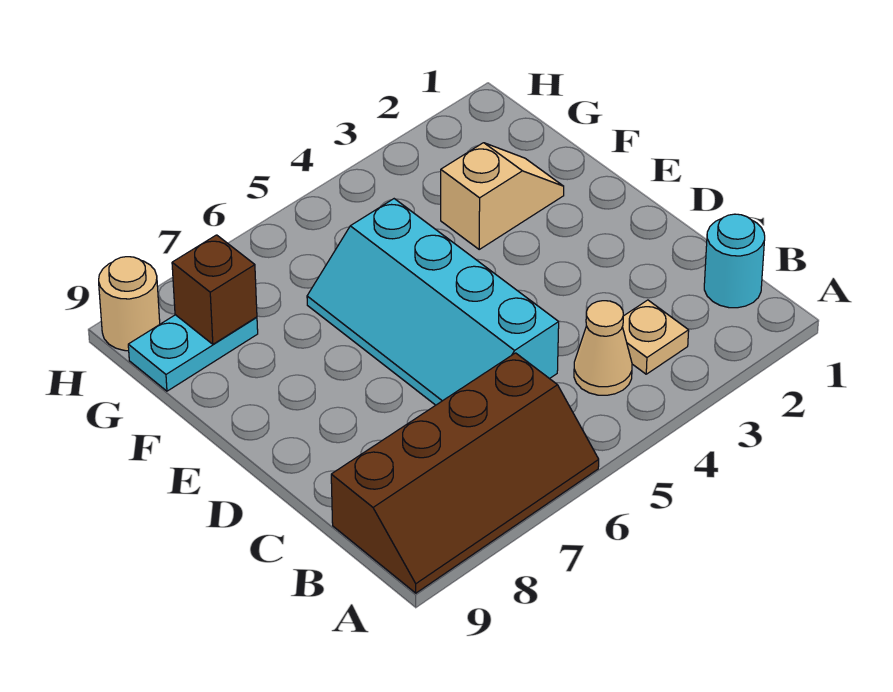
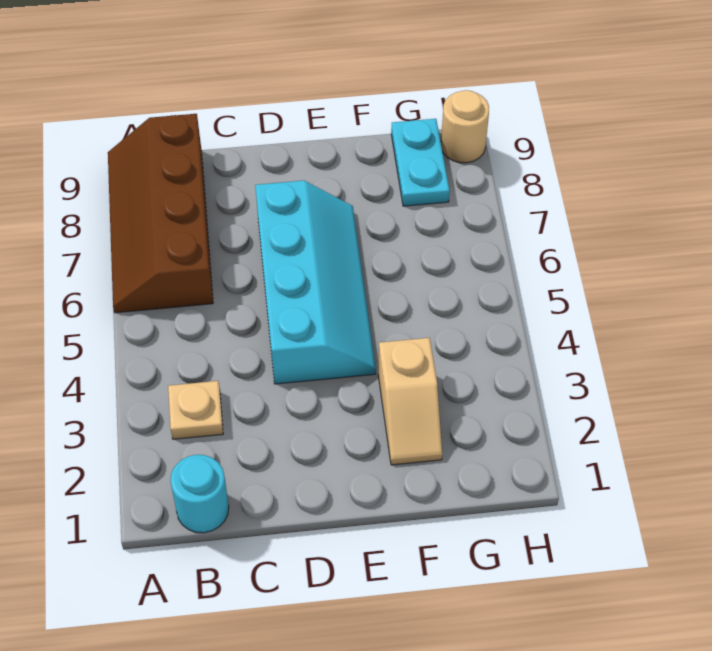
tan cone B4 level 1 -> none
cyan slope C5:F6 level 1 top 5 -> cyan slope D4:E7 level 1 top D
brown brick G8 level 2 -> none

